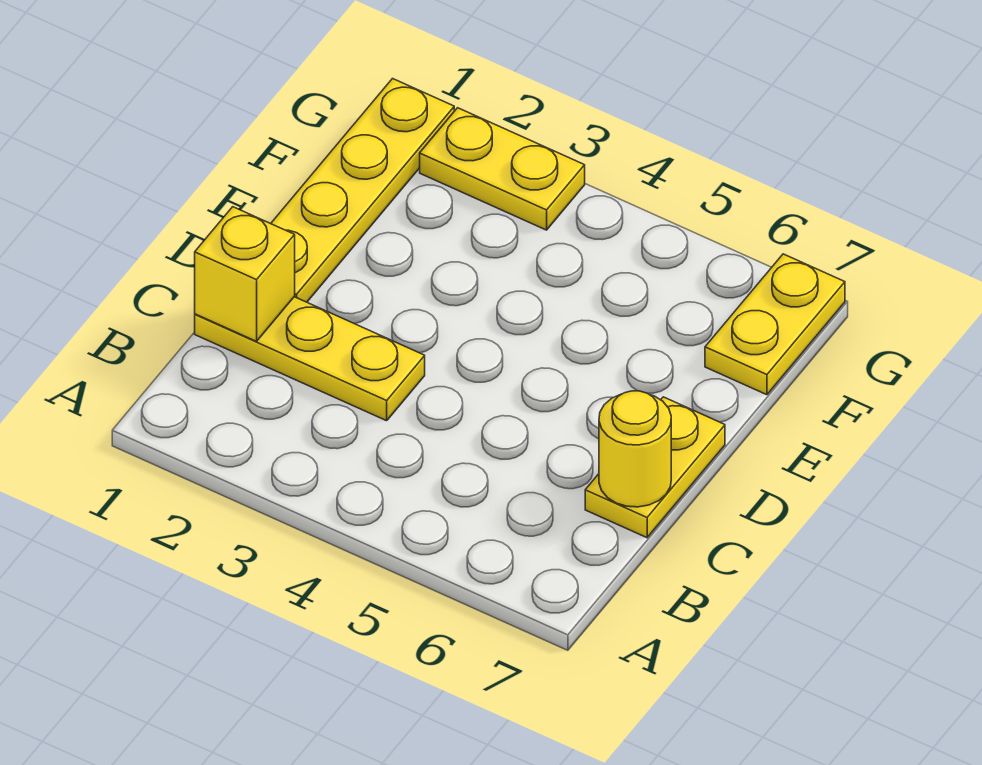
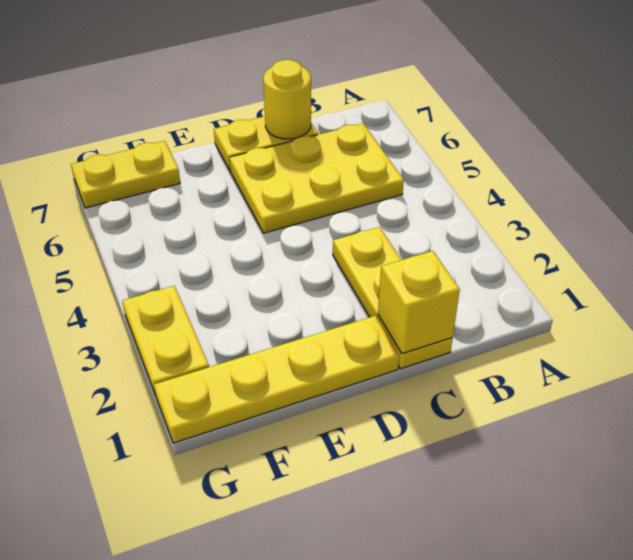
none -> yellow plate B5:D6 level 1

